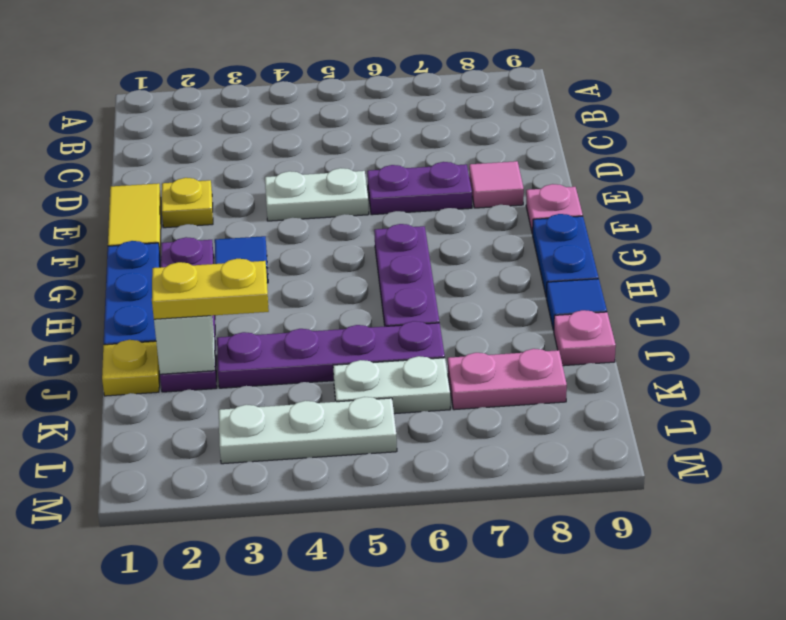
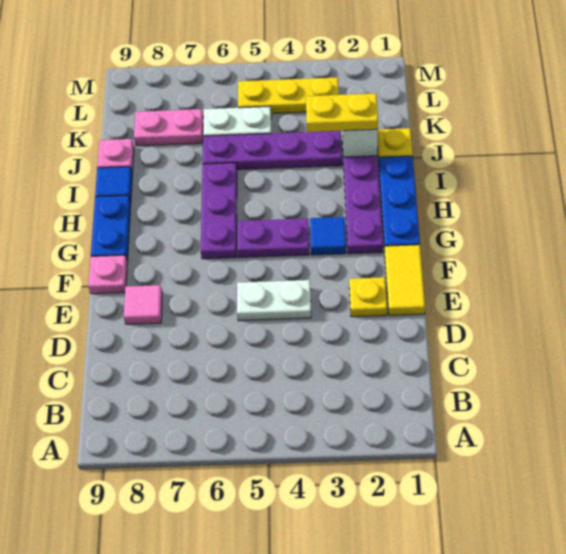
purple plate E6:E7 level 1 -> purple plate G4:G5 level 1
white plate L3:L5 level 1 -> yellow plate L3:L5 level 1

